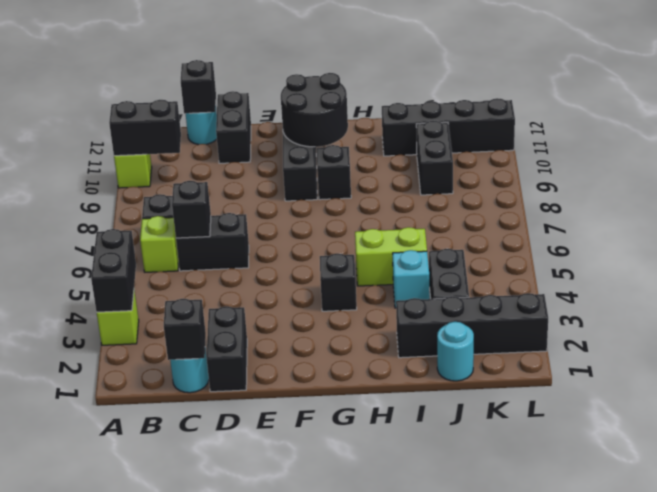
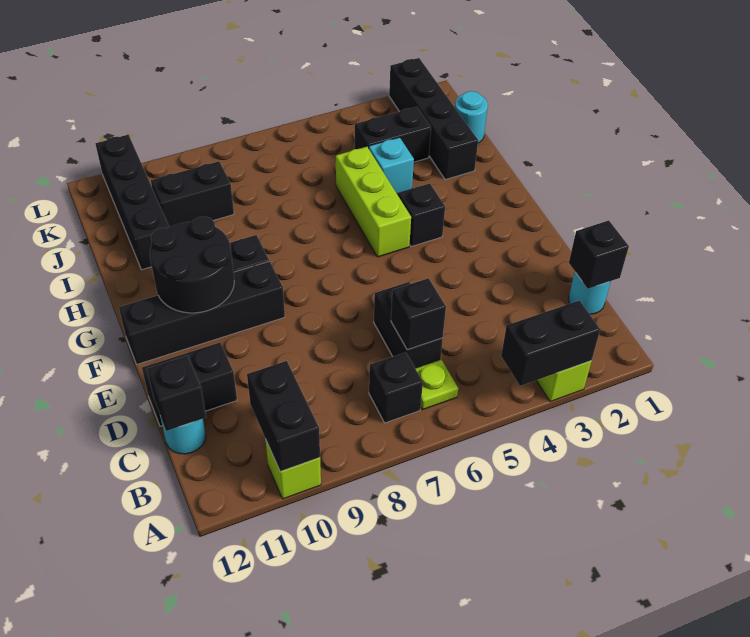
lime brick B6 level 1 -> lime plate B6 level 1
black brick D1:D2 level 1 -> none
lime brick H5:I5 level 1 -> lime brick G5:I5 level 1

